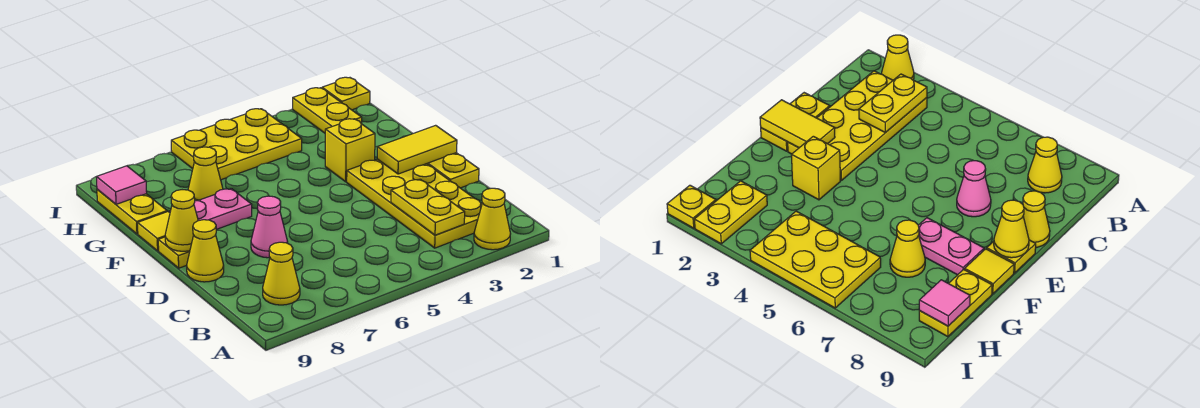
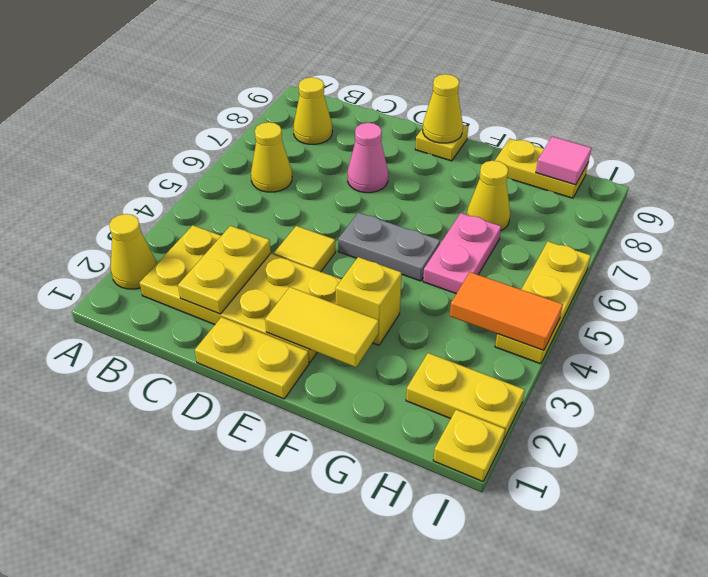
yellow plate B3:C3 level 2 -> yellow plate C2:C3 level 2
yellow cone D9 level 1 -> yellow cone B6 level 1
yellow tile E1:E2 level 2 -> yellow tile E2:F2 level 2
none -> grey plate E5:F5 level 1
pink plate F7:F8 level 1 -> pink plate G5:G6 level 1
yellow tile F9 level 1 -> yellow tile D4 level 1
yellow plate H4:I6 level 1 -> yellow plate I4:I6 level 1
none -> orange tile H4:I4 level 2

